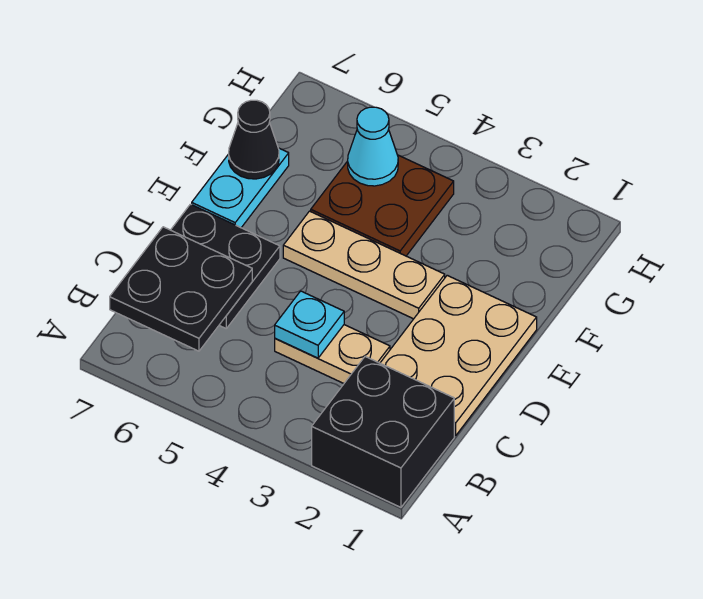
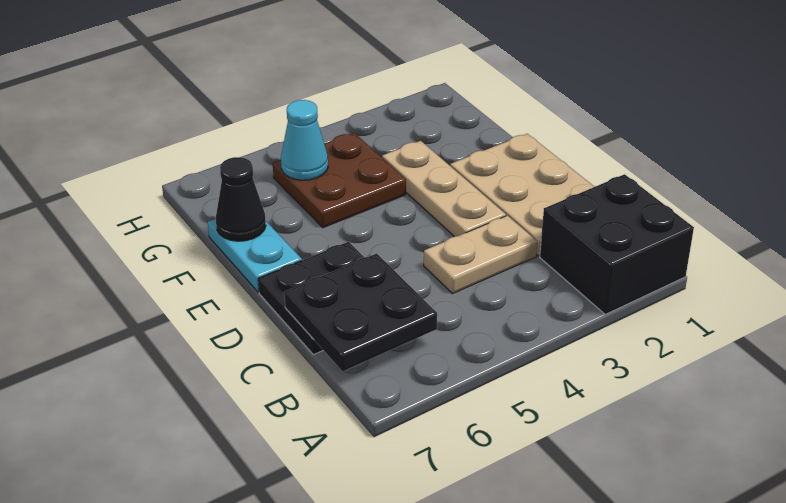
cyan plate C4 level 2 -> none
tan plate E3:E5 level 1 -> tan plate D3:F3 level 1

